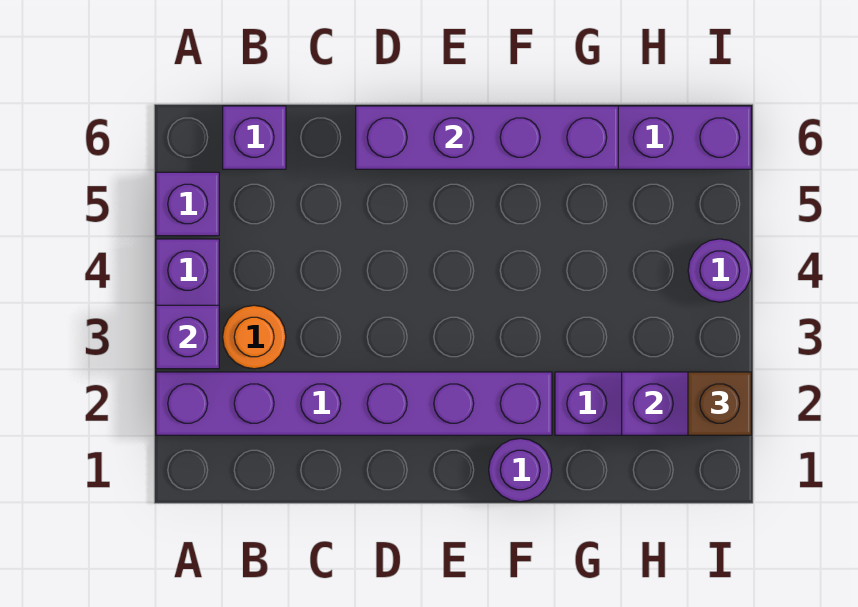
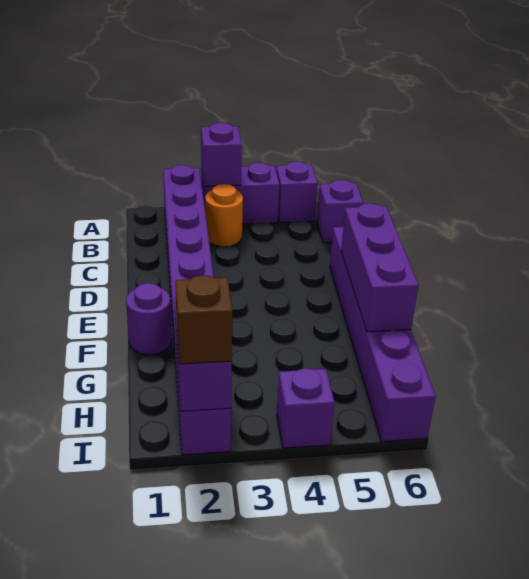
purple brick D6:G6 level 2 -> purple brick E6:G6 level 2
purple round brick I4 level 1 -> purple brick I4 level 1

